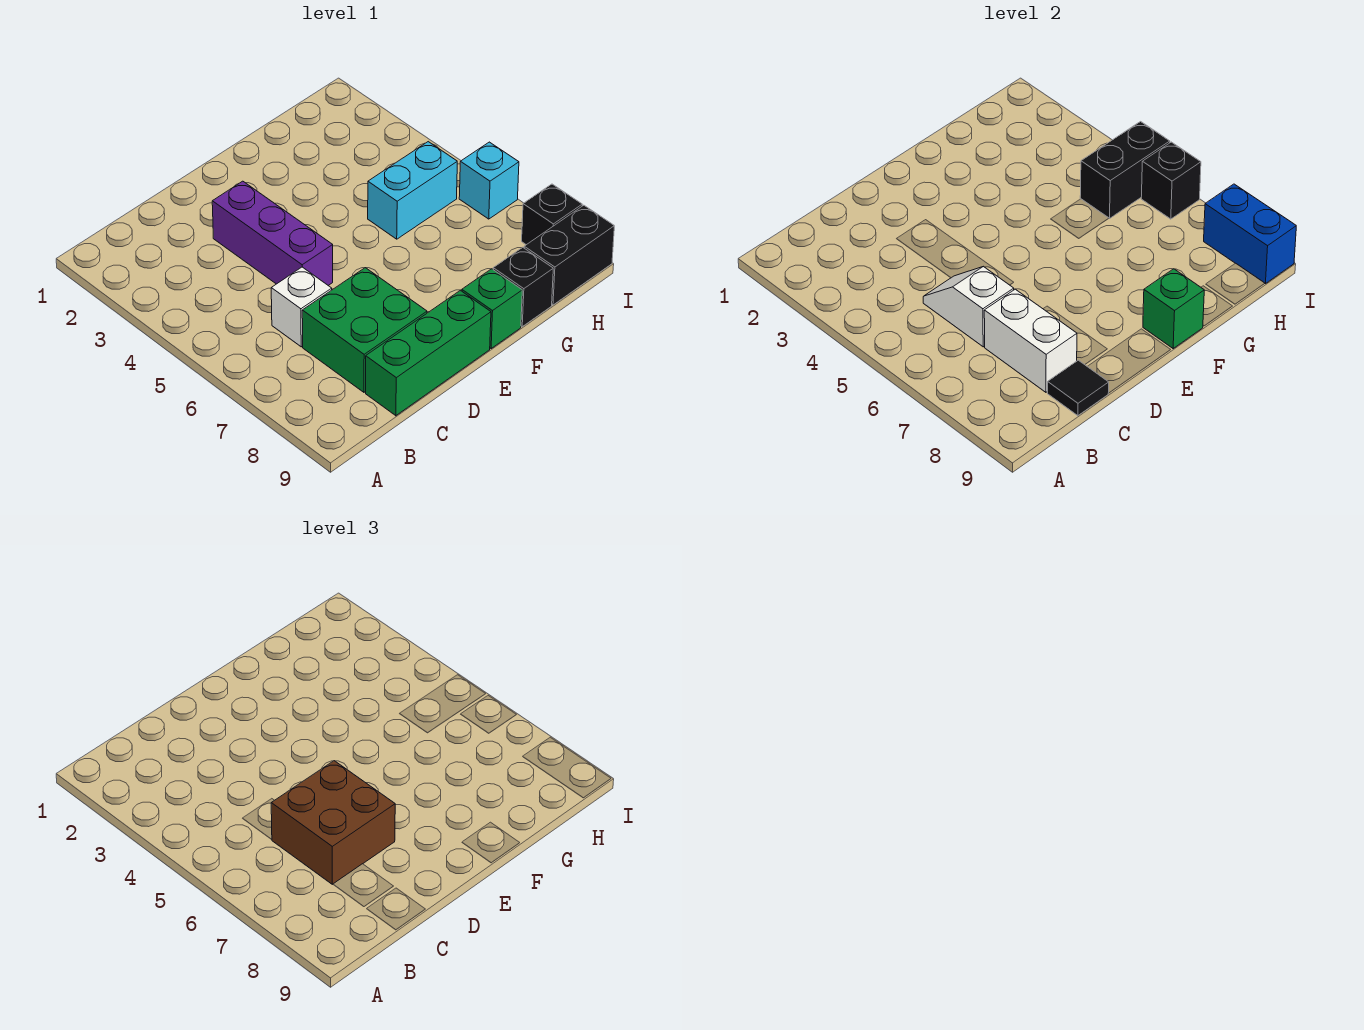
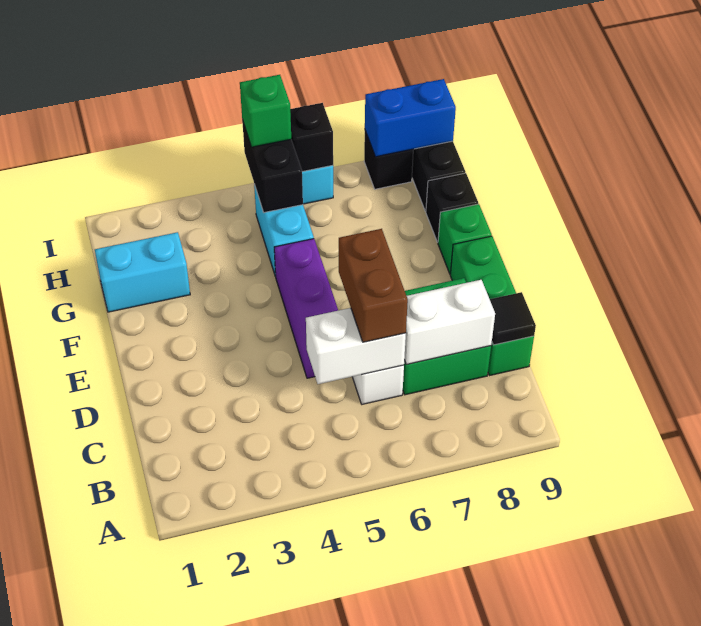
white slope C5:C6 level 2 top 6 -> white brick C5:C6 level 2
brown brick C6:D7 level 3 -> brown brick C6:D6 level 3
purple brick D3:D5 level 1 -> purple brick D5:F5 level 1
green brick F9 level 2 -> green brick I5 level 3
none -> cyan brick G1:G2 level 1

